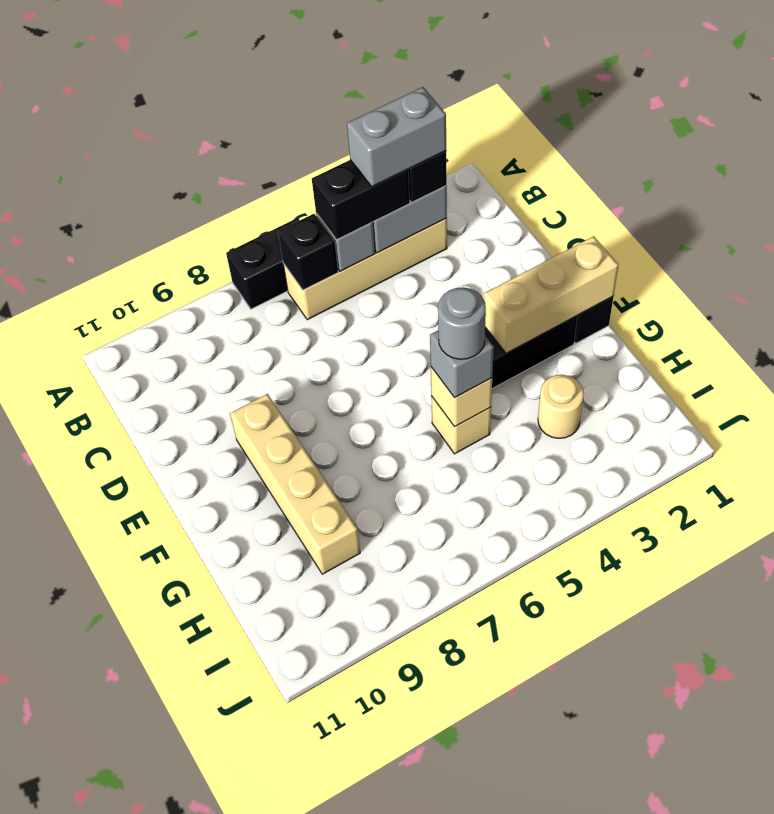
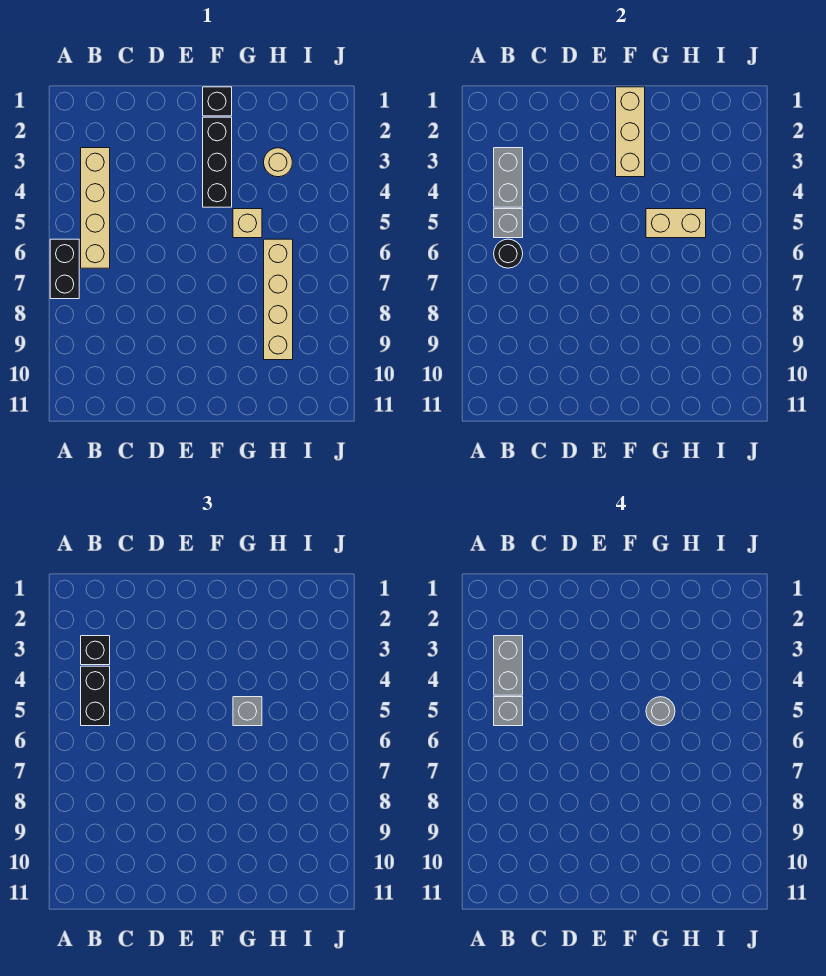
none -> grey brick B5 level 4
black brick B6 level 2 -> black round brick B6 level 2
tan brick E9:H9 level 1 -> tan brick H6:H9 level 1
tan brick G5 level 2 -> tan brick G5:H5 level 2

